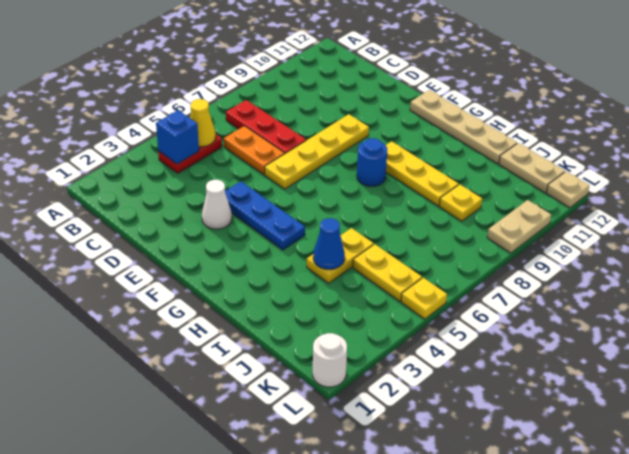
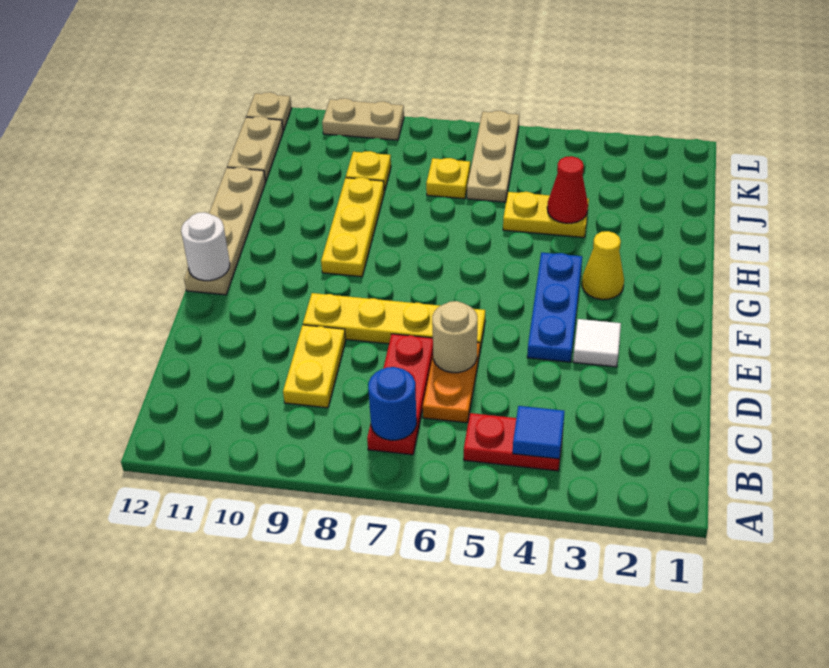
blue brick B4 level 2 -> blue tile B4 level 2
yellow cone B5 level 2 -> yellow cone G3 level 1
none -> tan round brick D6 level 2
white cone E3 level 1 -> white tile E3 level 1
blue round brick G8 level 1 -> blue round brick B7 level 2
blue cone I4 level 2 -> red cone I4 level 2
yellow plate J5:K5 level 1 -> yellow plate C9:D9 level 1
none -> tan plate J6:L6 level 1
white round brick L1 level 1 -> white round brick F12 level 2
yellow plate L5 level 1 -> yellow plate J7 level 1

